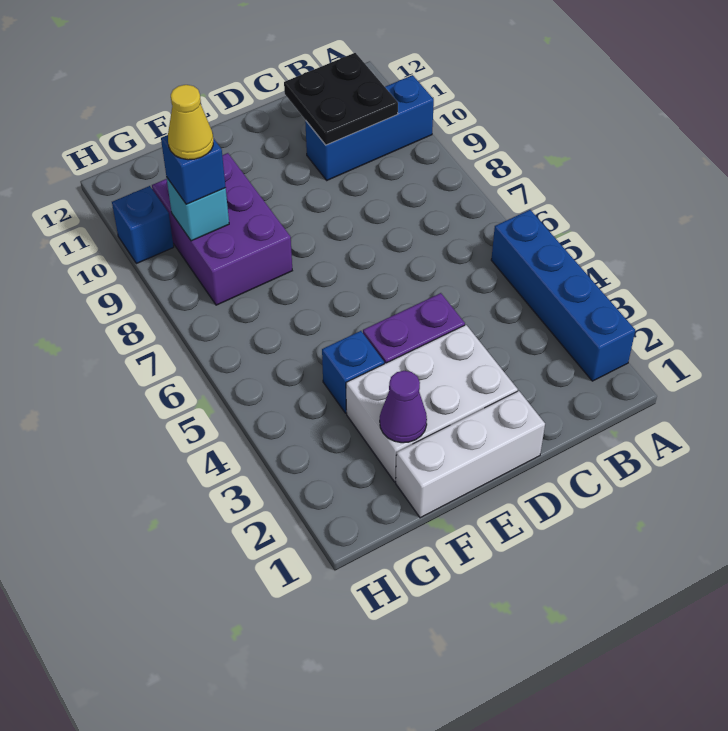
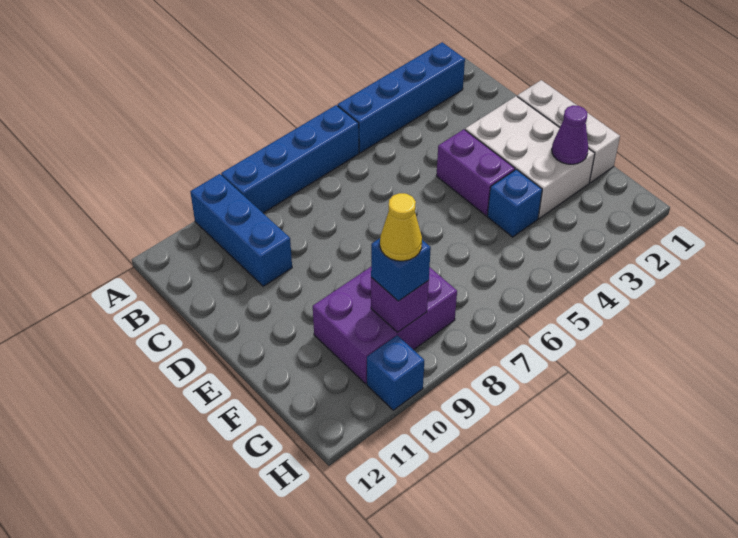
none -> blue brick A6:A9 level 1
black plate B10:C11 level 2 -> none
cyan brick G9 level 2 -> purple brick G9 level 2

